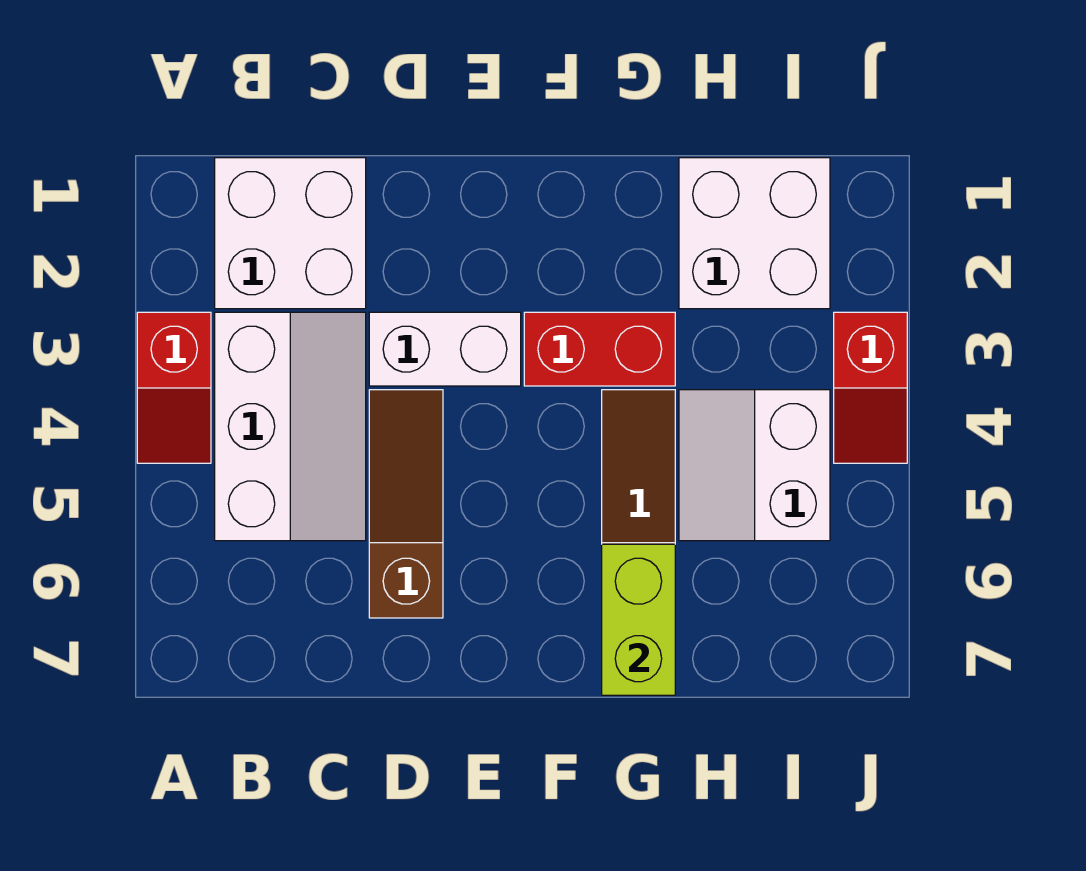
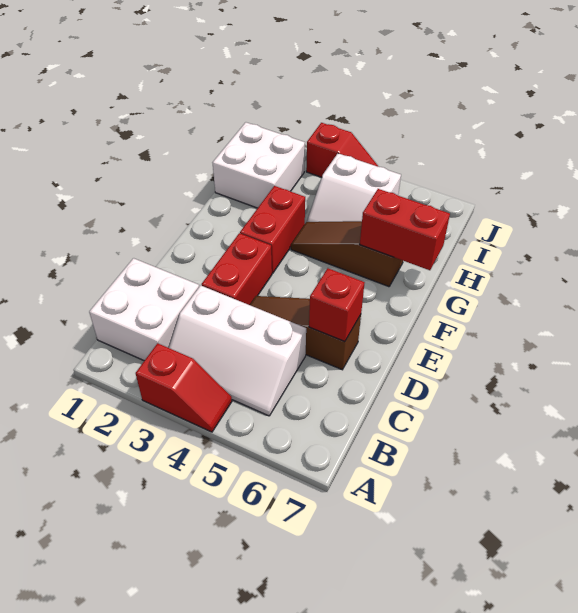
white slope B3:C5 level 1 top B -> white slope B3:C5 level 1 top C
white brick D3:E3 level 1 -> red brick D3:E3 level 1
none -> red brick D6 level 2
lime brick G6:G7 level 2 -> red brick G6:G7 level 2

